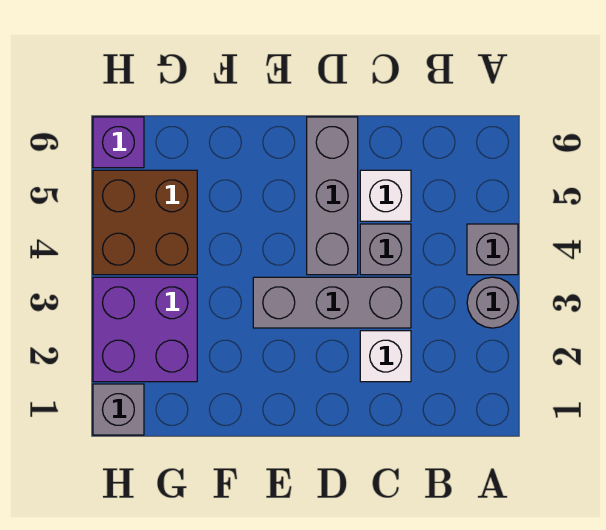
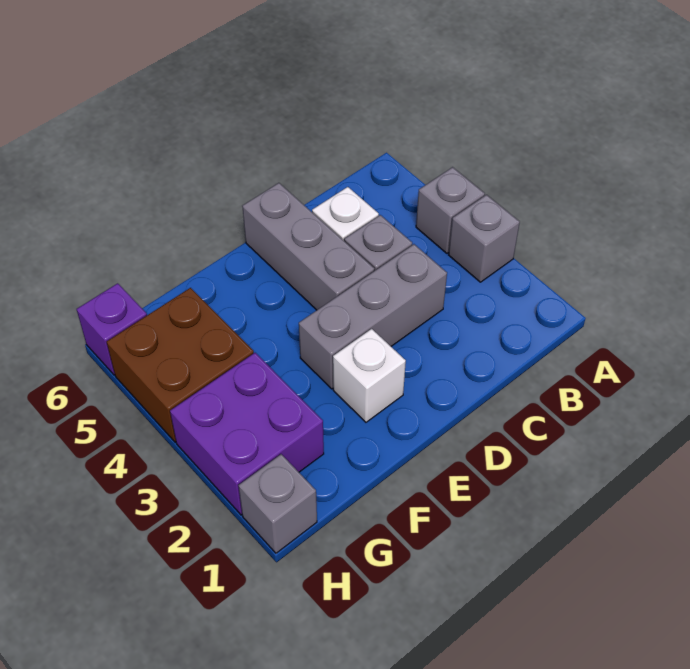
grey round brick A3 level 1 -> grey brick A3 level 1
white brick C2 level 1 -> white brick E2 level 1

